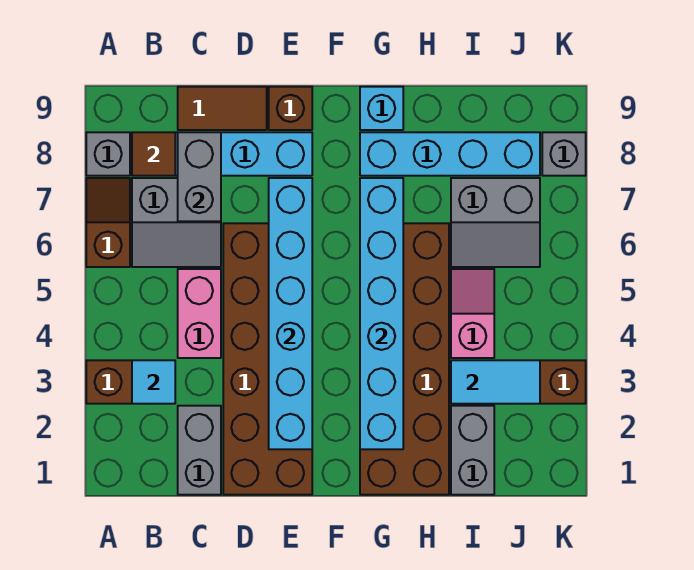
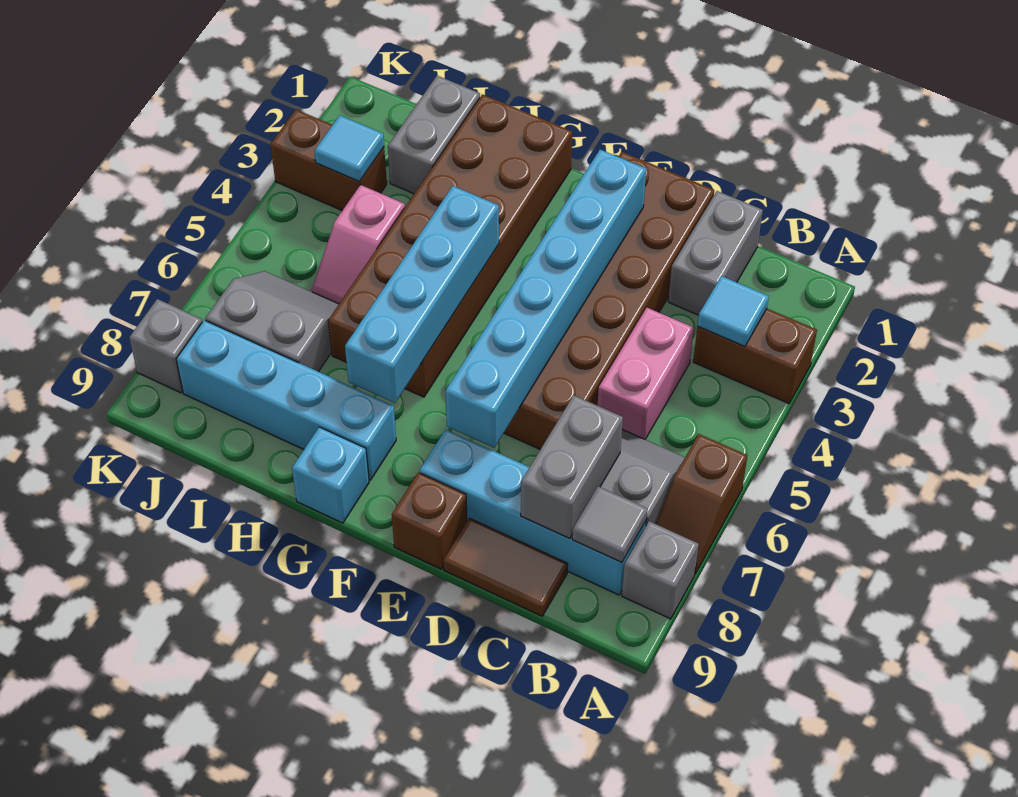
brown tile B8 level 2 -> grey tile B8 level 2
cyan brick G2:G7 level 2 -> cyan brick G4:G7 level 2
cyan tile I3:J3 level 2 -> cyan tile J3 level 2

